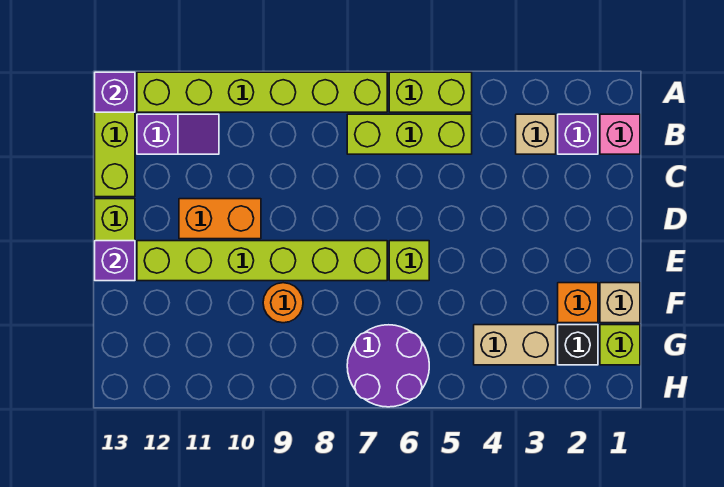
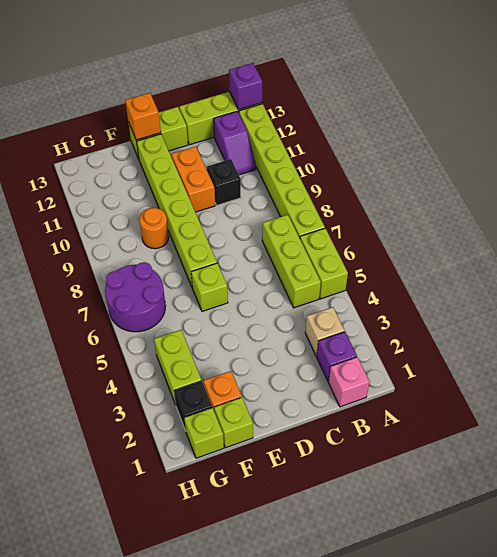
none -> black brick C10 level 1
purple brick E13 level 2 -> orange brick E13 level 2
tan brick F1 level 1 -> lime brick F1 level 1
tan brick G3:G4 level 1 -> lime brick G3:G4 level 1

